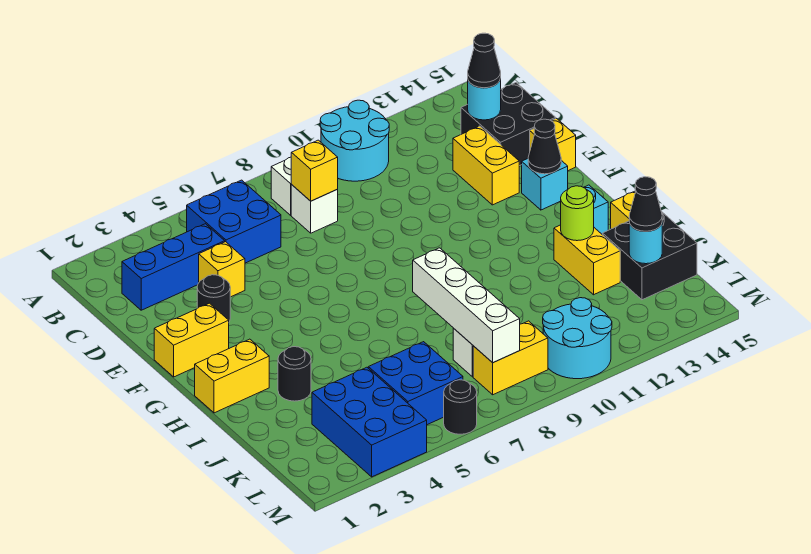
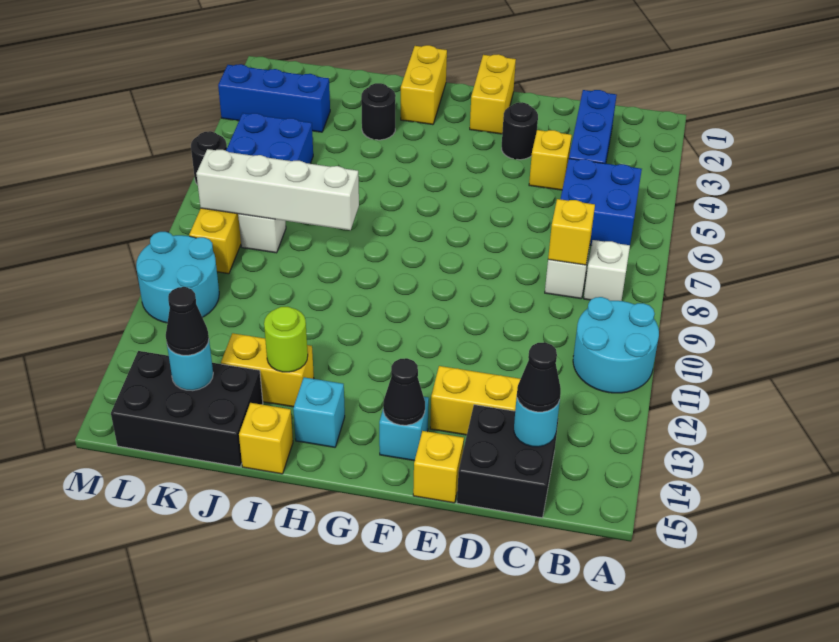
black brick J14:K15 level 1 -> black brick J14:L15 level 1
blue brick K3:M4 level 1 -> blue brick K3:M3 level 1

